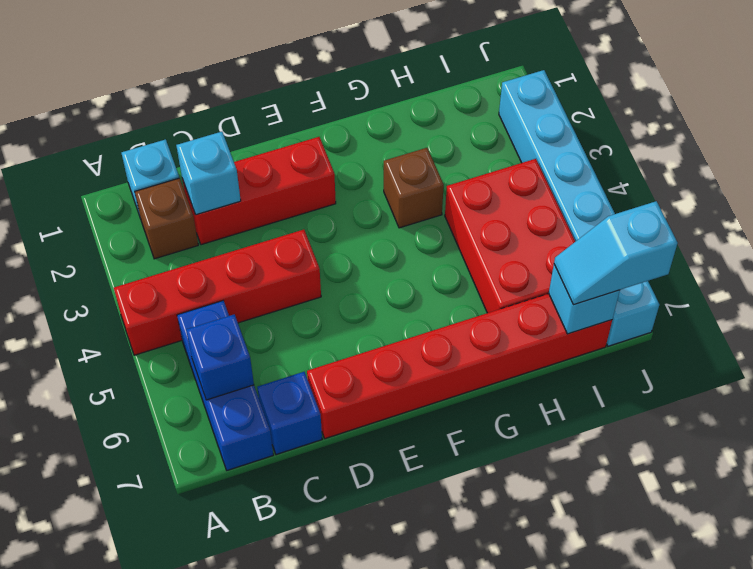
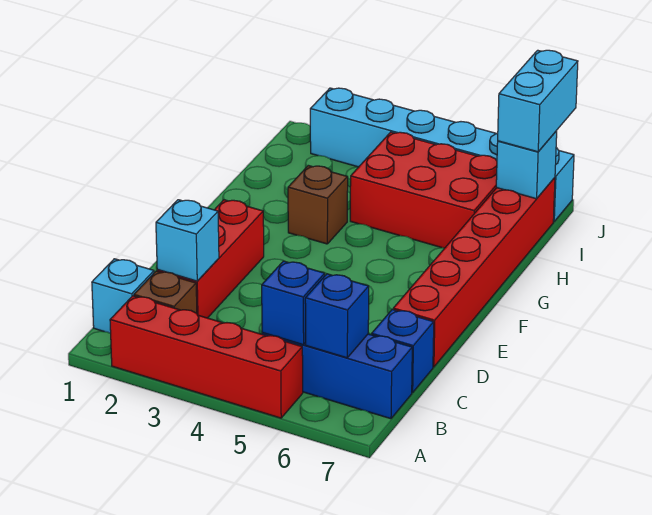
red brick A4:D4 level 1 -> red brick A2:A5 level 1
none -> blue brick B5 level 2
cyan slope I7:J7 level 3 top J -> cyan brick I7:J7 level 3

